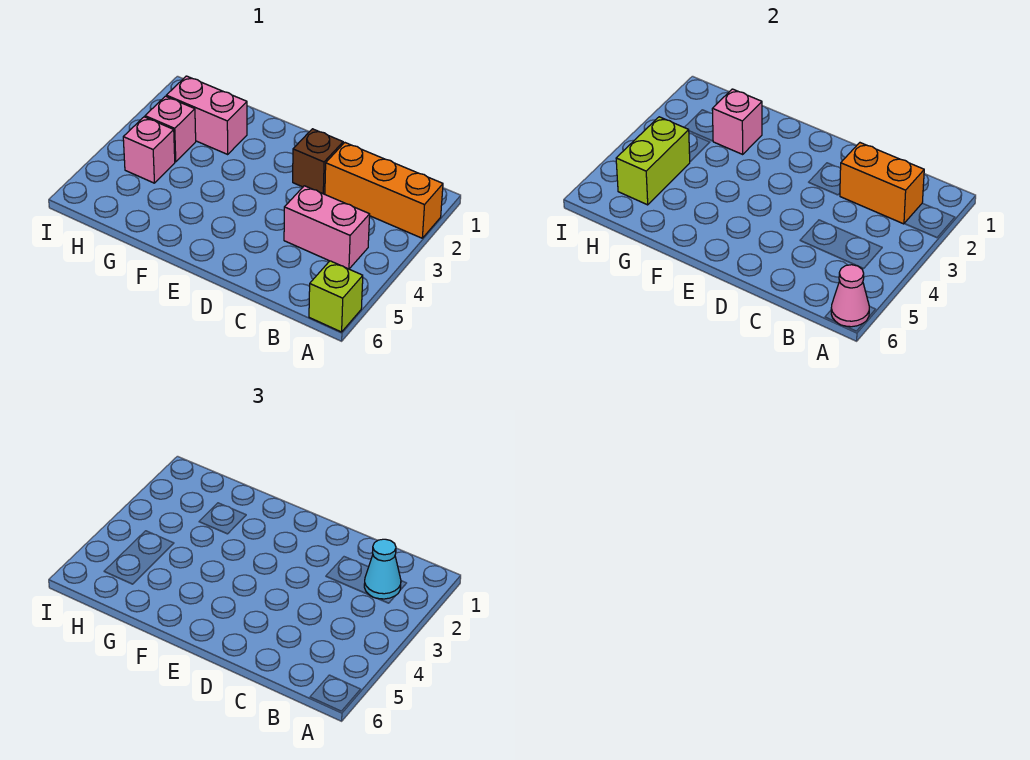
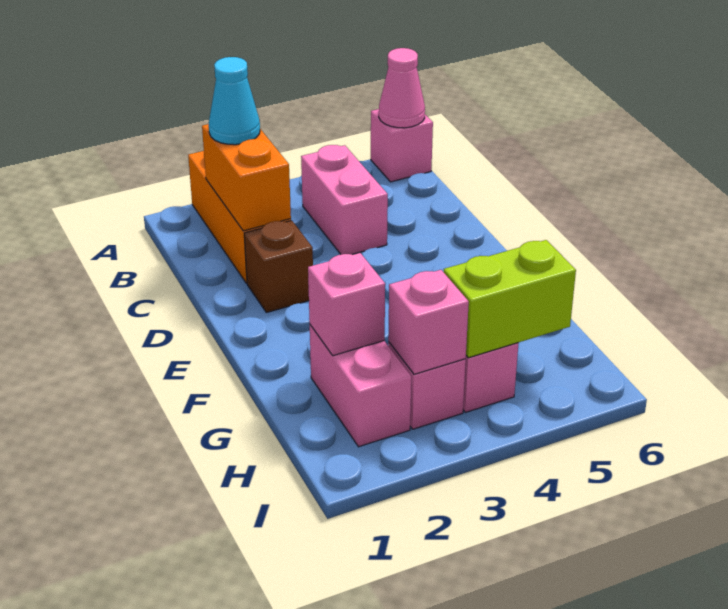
lime brick A6 level 1 -> pink brick A6 level 1
none -> pink brick H3 level 2

